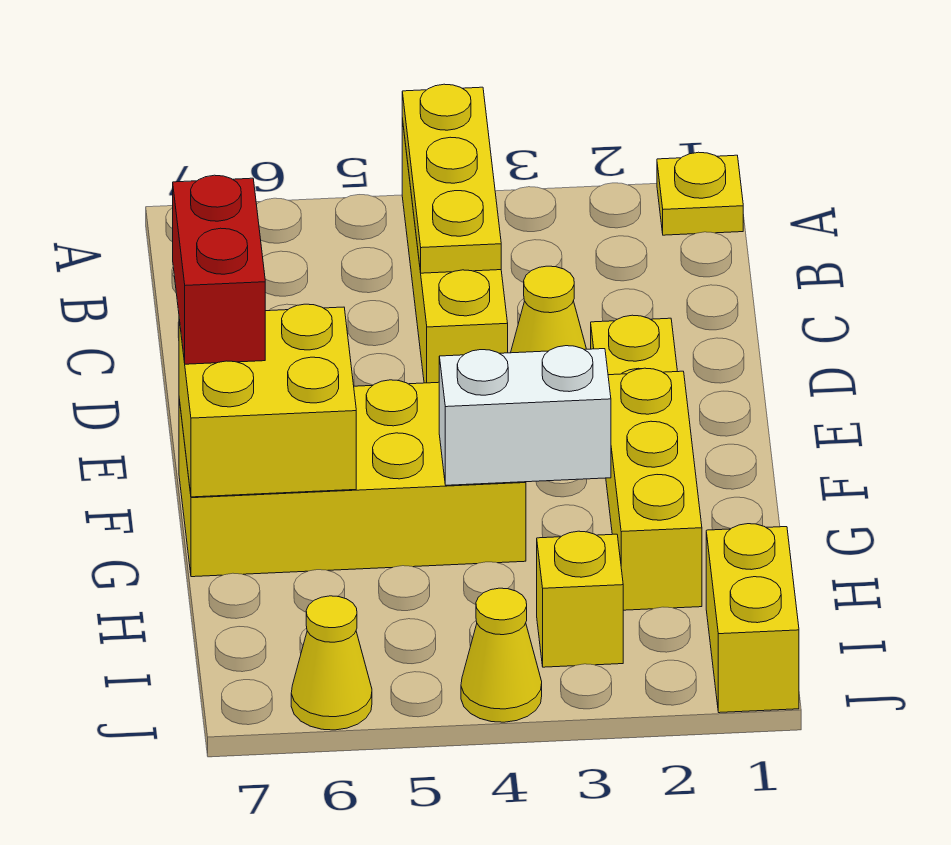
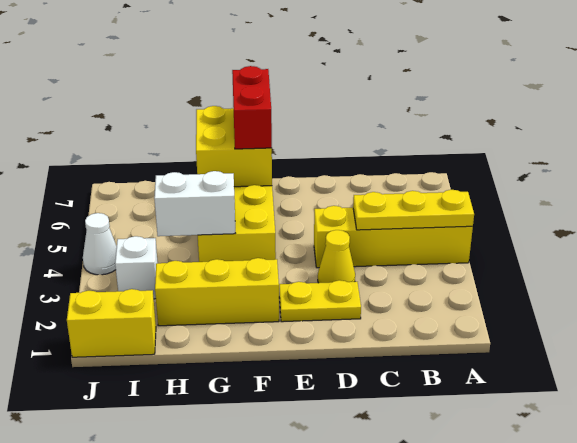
yellow plate A1 level 1 -> none
red brick E7:F7 level 3 -> red brick F6:F7 level 3
white brick G3:G4 level 2 -> white brick G4:H4 level 2
yellow brick I3 level 1 -> white brick I3 level 1
yellow cone J4 level 1 -> white cone J4 level 1
yellow cone J6 level 1 -> none

